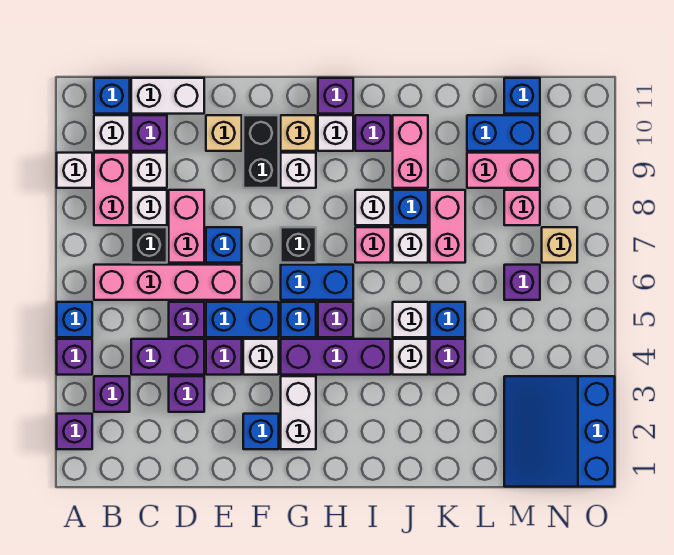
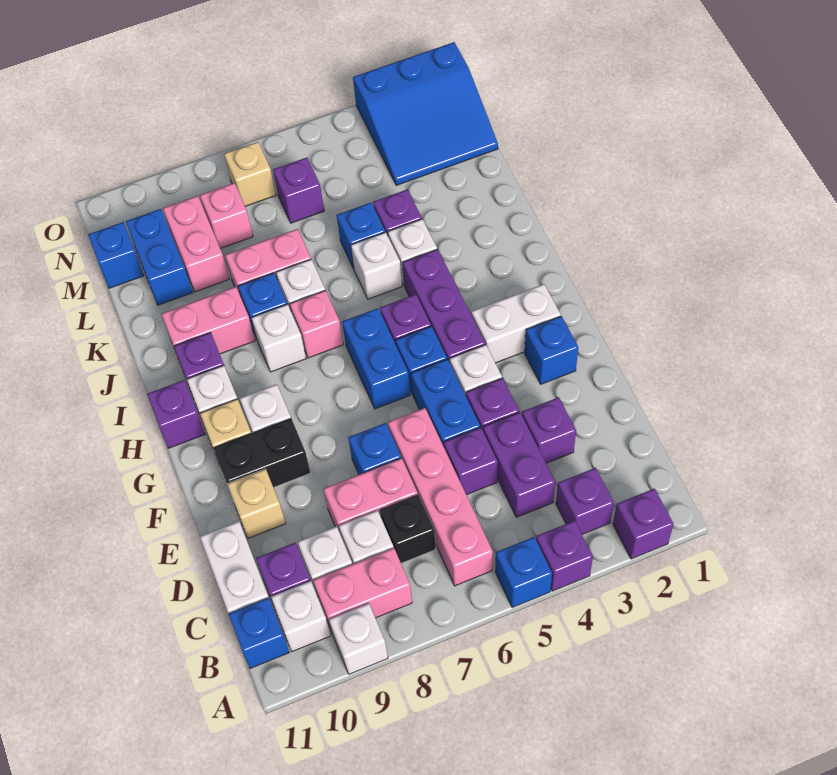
black brick G7 level 1 -> none

